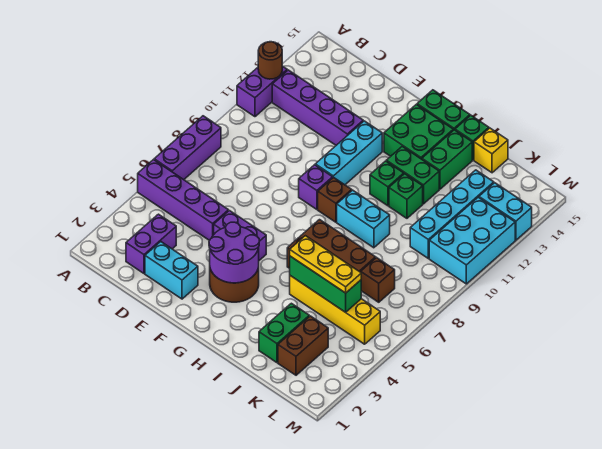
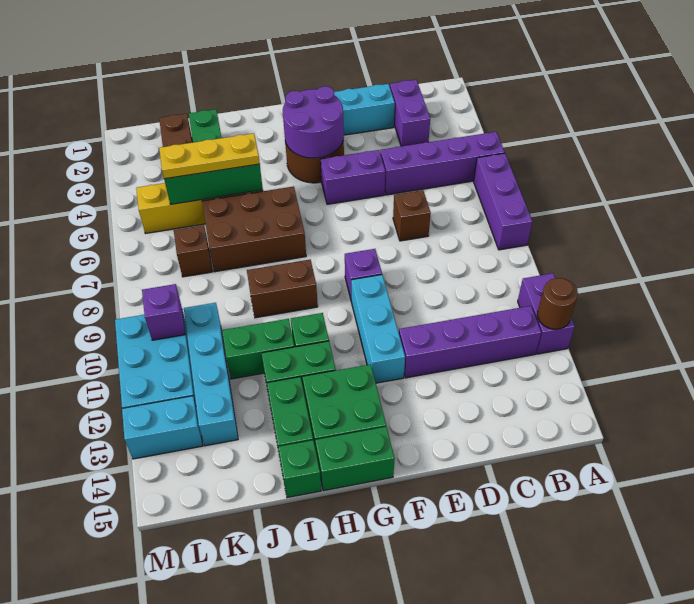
brown brick G9 level 1 -> brown brick D7 level 1
cyan brick H9:I9 level 1 -> brown brick H9:I9 level 1
green brick I11 level 1 -> green brick I11:J11 level 1
yellow brick J15 level 1 -> none
none -> purple brick L10 level 2

